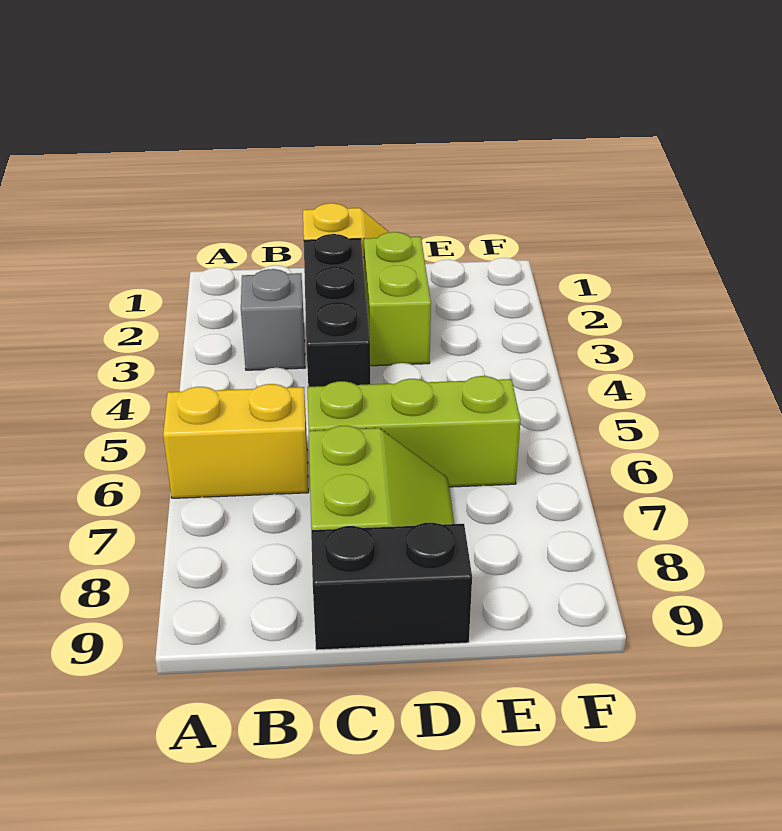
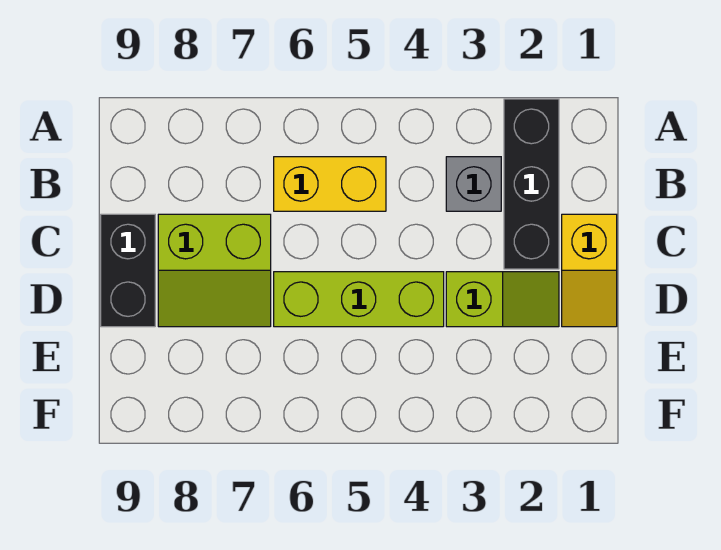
yellow brick A6:B6 level 1 -> yellow brick B5:B6 level 1
black brick C2:C4 level 1 -> black brick A2:C2 level 1
lime brick C6:E6 level 1 -> lime brick D4:D6 level 1
lime brick D2:D3 level 1 -> lime slope D2:D3 level 1 top 3

